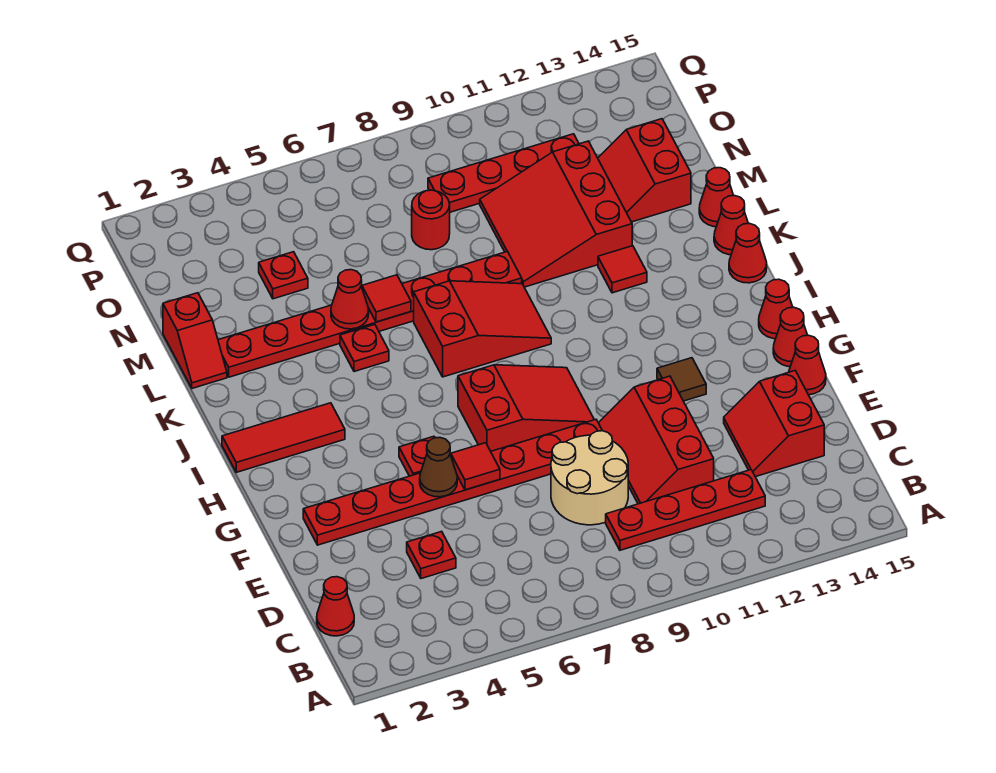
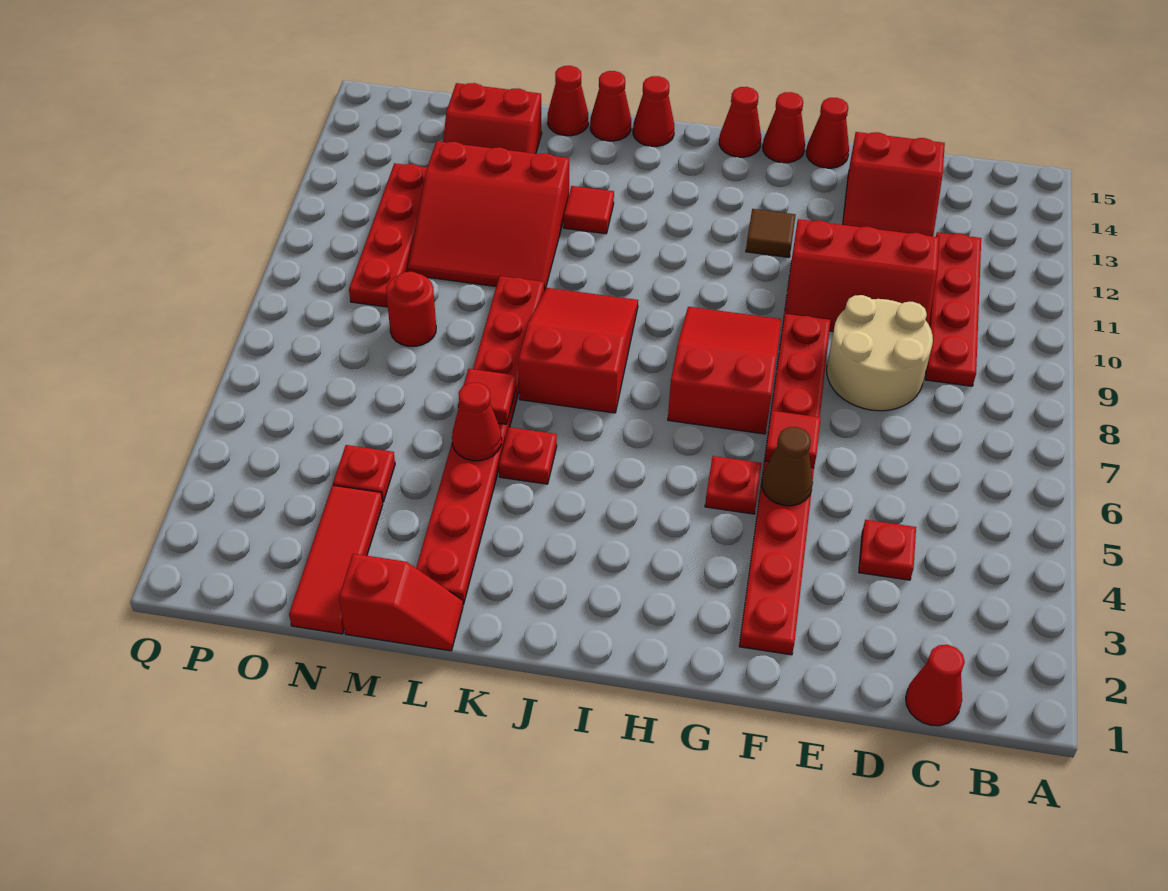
red tile I1:I3 level 1 -> red tile N1:N3 level 1

